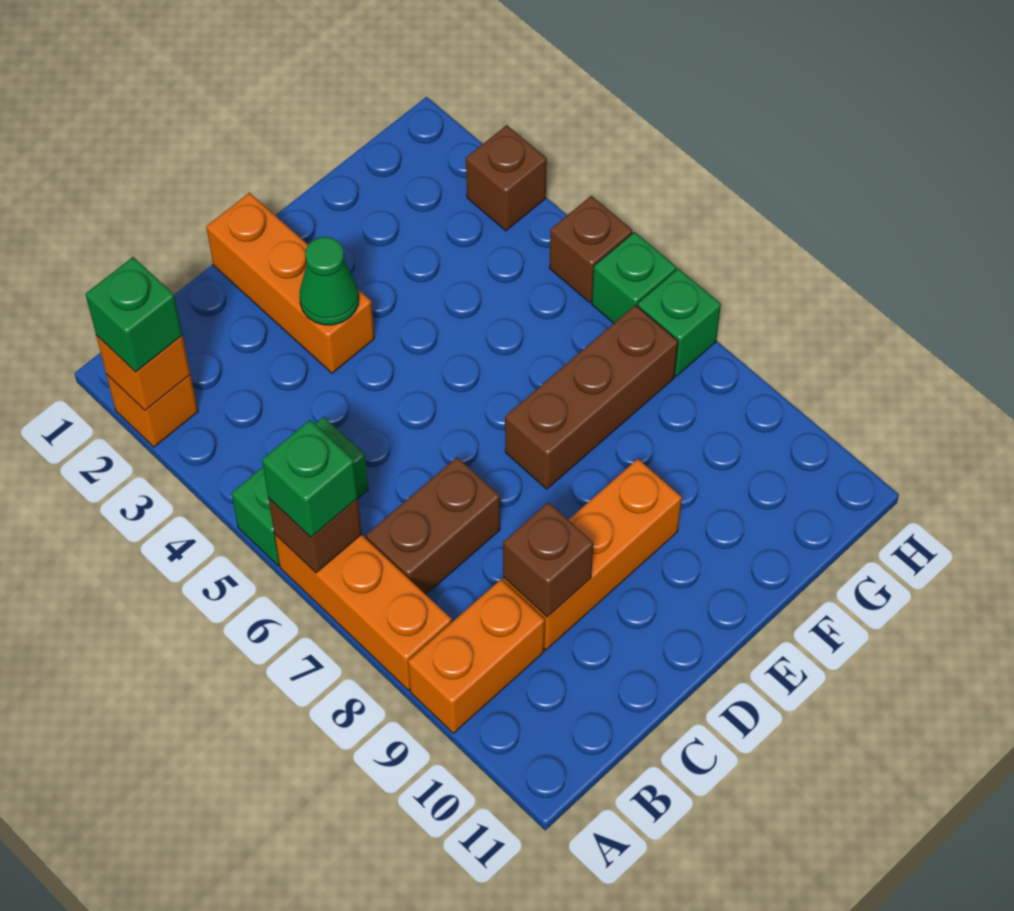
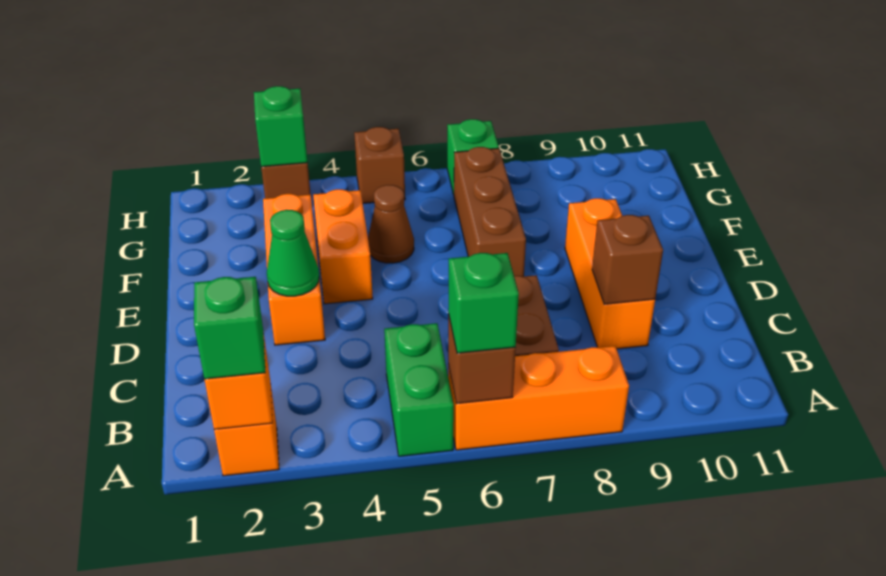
orange brick A9:B9 level 1 -> orange brick E4:F4 level 1
orange brick D1:D3 level 1 -> orange brick D3:F3 level 1
none -> brown cone F5 level 1
green brick H6 level 1 -> green brick H3 level 2

